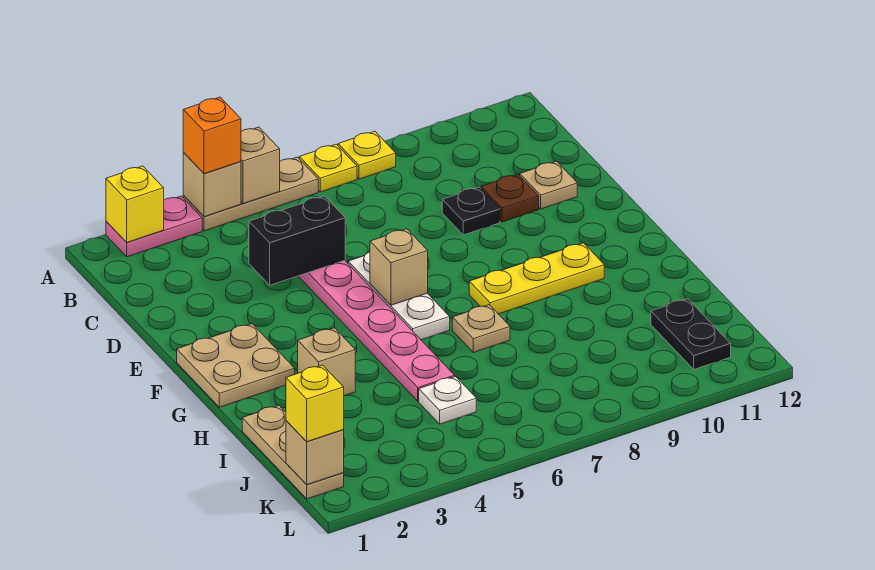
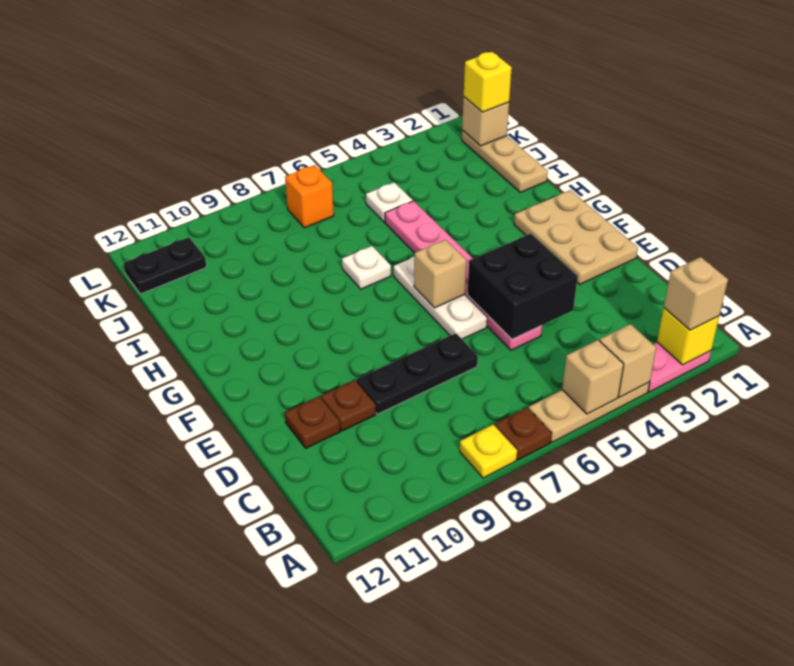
orange brick A4 level 3 -> orange brick K7 level 1
yellow plate A7 level 1 -> brown plate A7 level 1
black brick D4:D5 level 2 -> black brick D4:E5 level 2
black plate D9 level 1 -> black plate D7:D9 level 1
tan plate D11 level 1 -> brown plate D11 level 1
tan plate F1:G2 level 1 -> tan plate E1:G2 level 1
yellow plate G8:G10 level 1 -> none
tan brick H3 level 1 -> tan brick A2 level 3
tan plate H7 level 1 -> white plate H7 level 1
black plate J11:K11 level 1 -> black plate K11:K12 level 1

